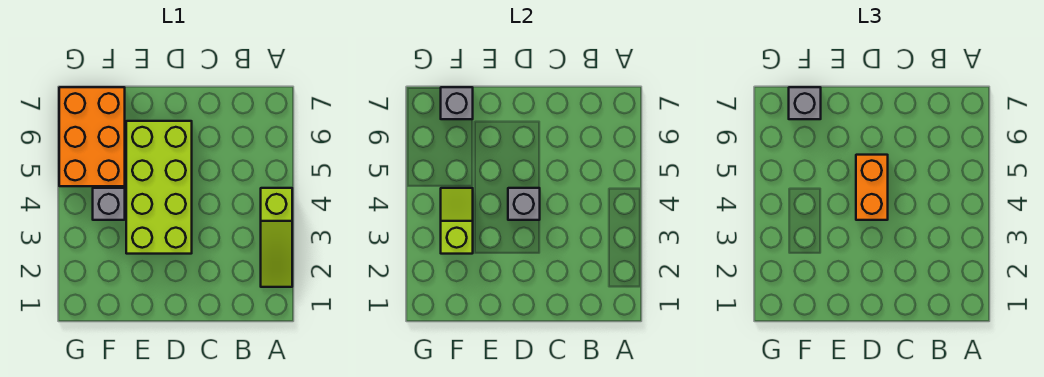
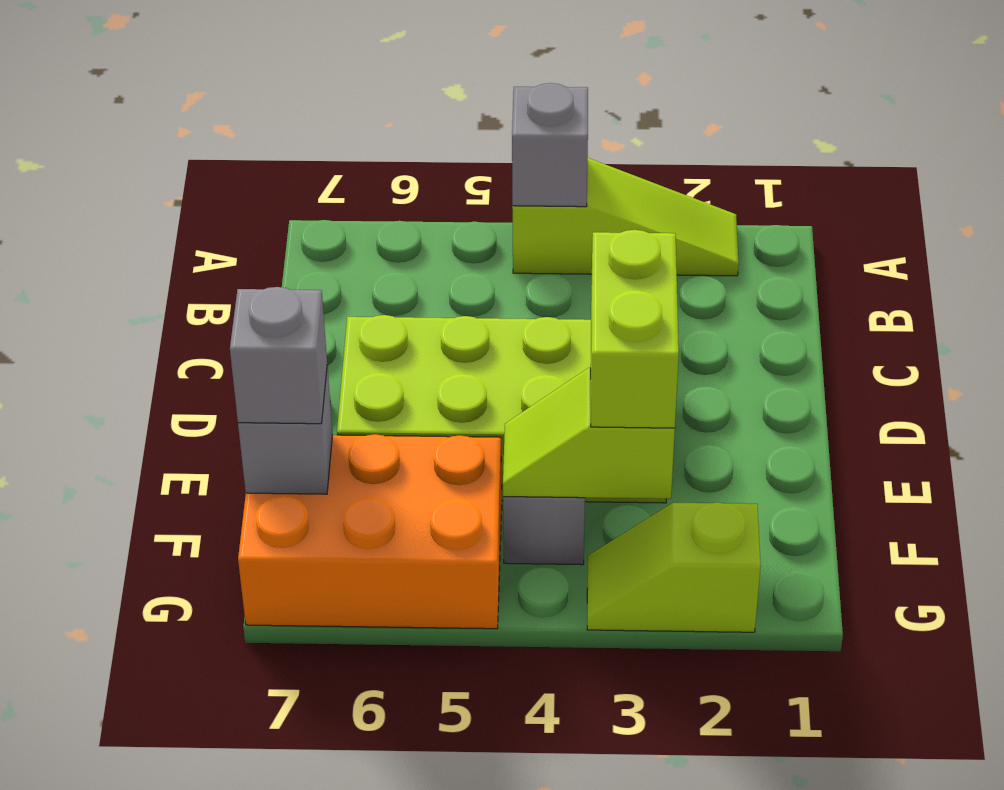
grey brick D4 level 2 -> grey brick A4 level 2
orange brick D4:D5 level 3 -> none
none -> lime brick E3:F3 level 3
none -> lime slope G2:G3 level 1 top 2

